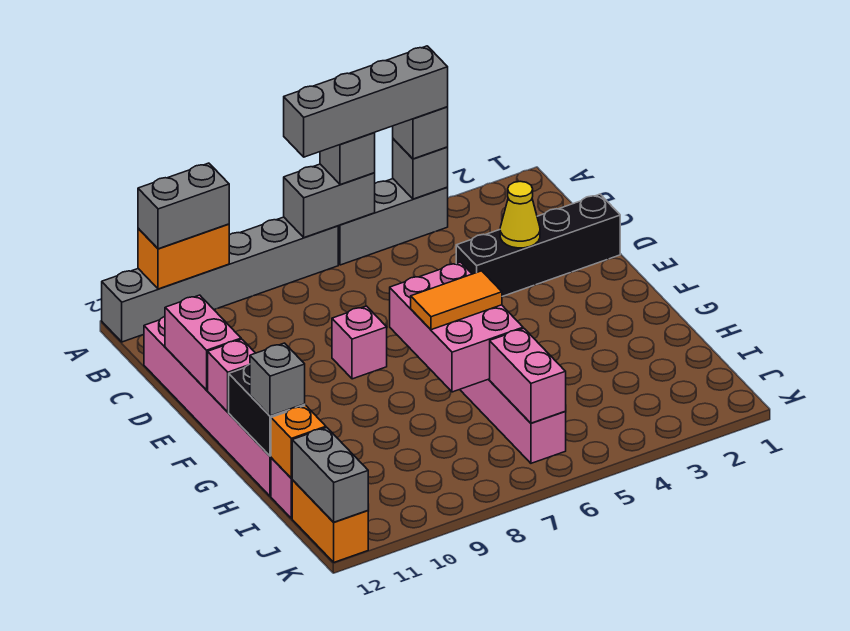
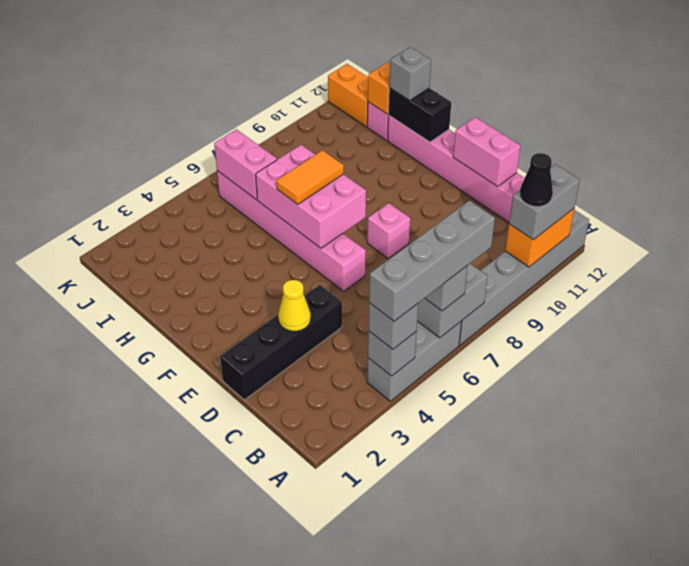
none -> black cone A10 level 4
pink brick F12 level 2 -> none
grey brick J12:K12 level 2 -> none

